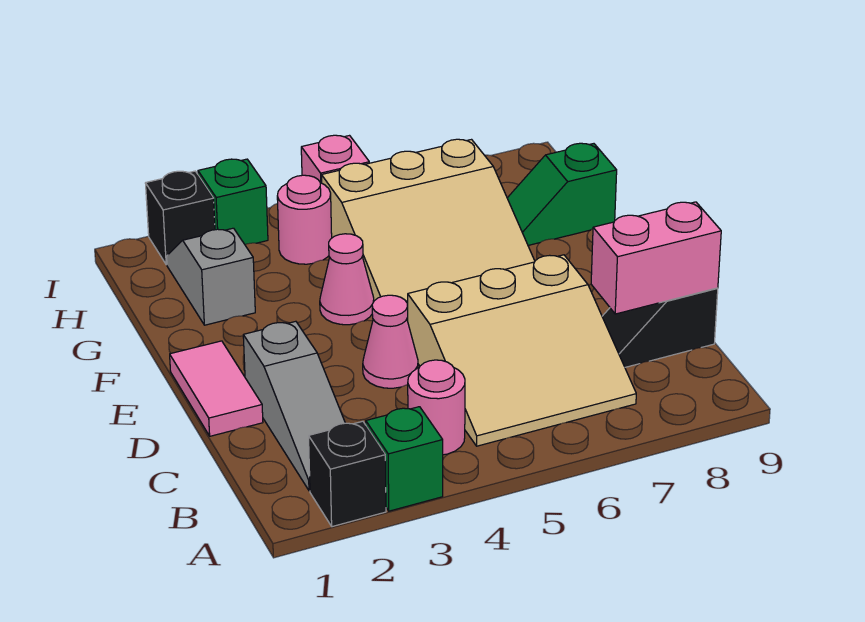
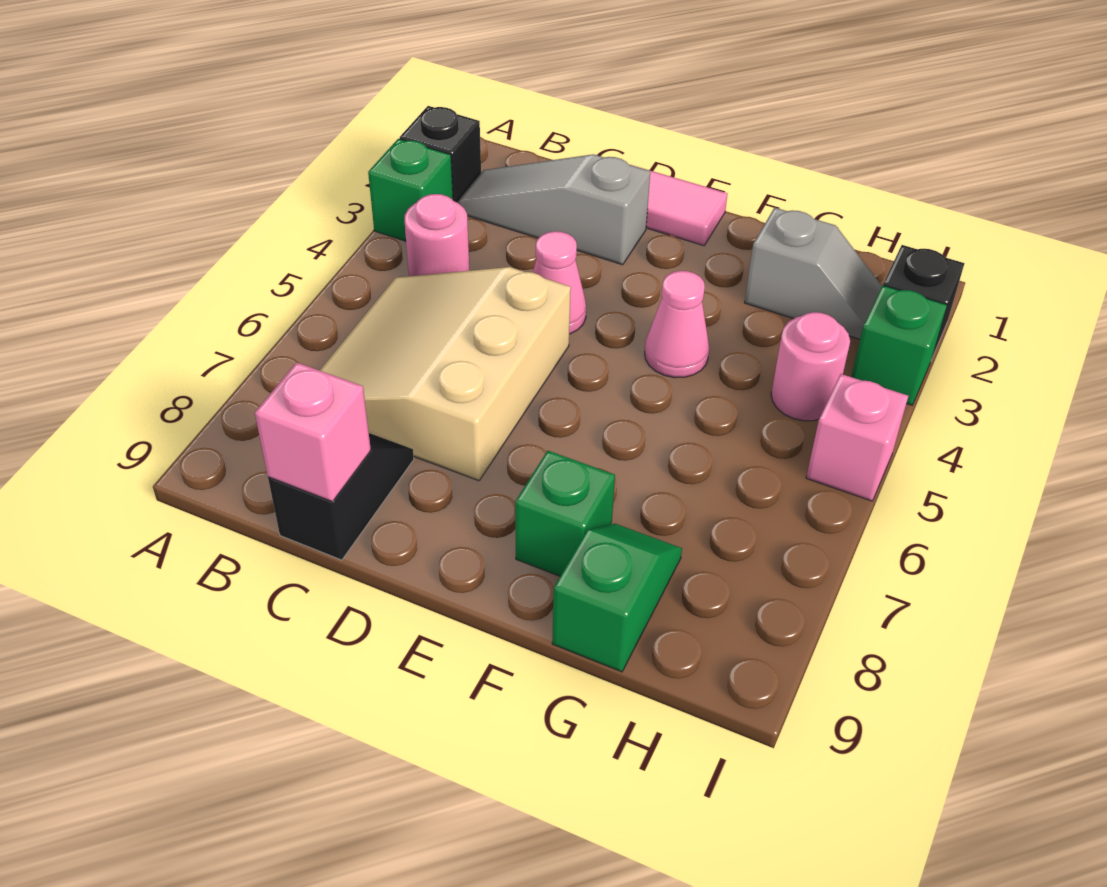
pink brick C8:C9 level 2 -> pink brick C9 level 2
tan slope F5:H7 level 1 top H -> none
none -> green brick F8 level 1

